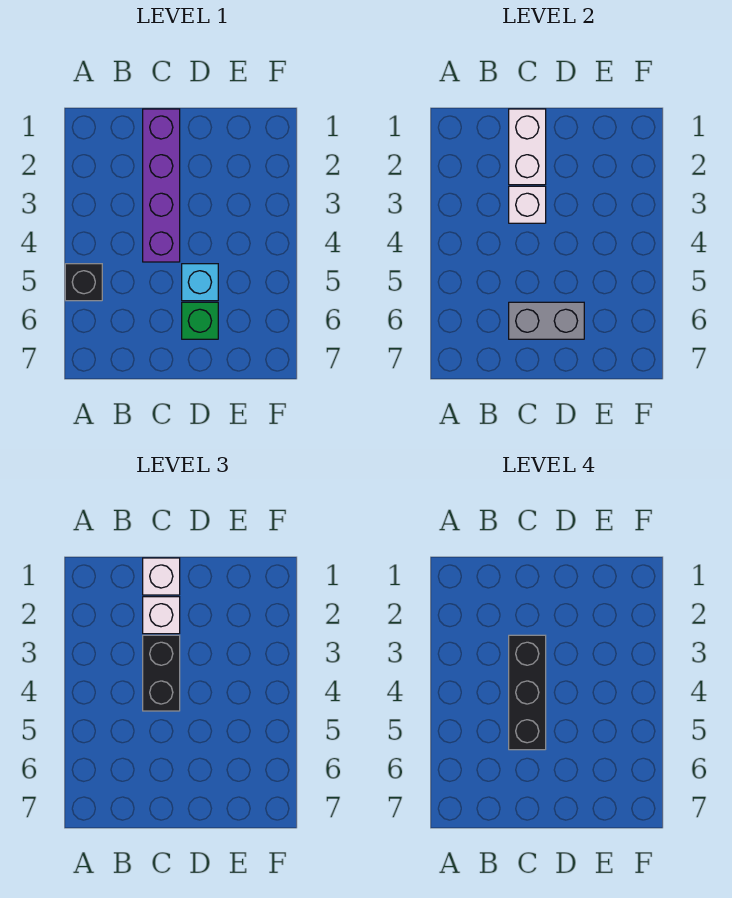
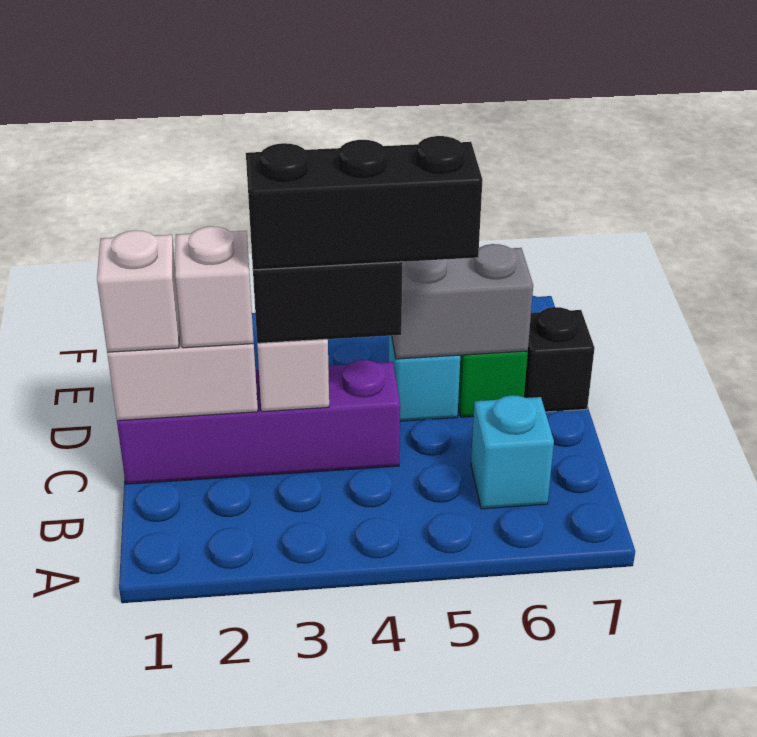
black brick A5 level 1 -> black brick D7 level 1
none -> cyan brick B6 level 1
grey brick C6:D6 level 2 -> grey brick D5:D6 level 2

